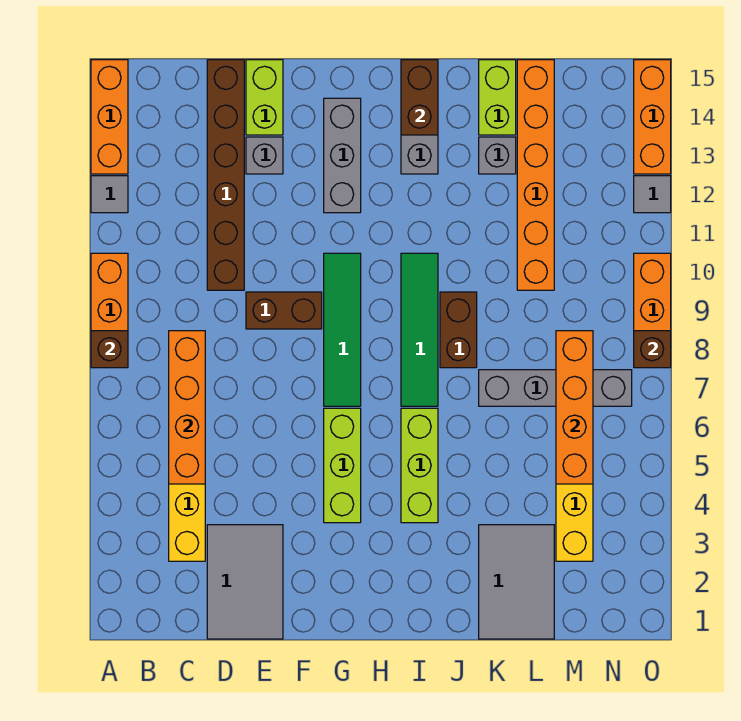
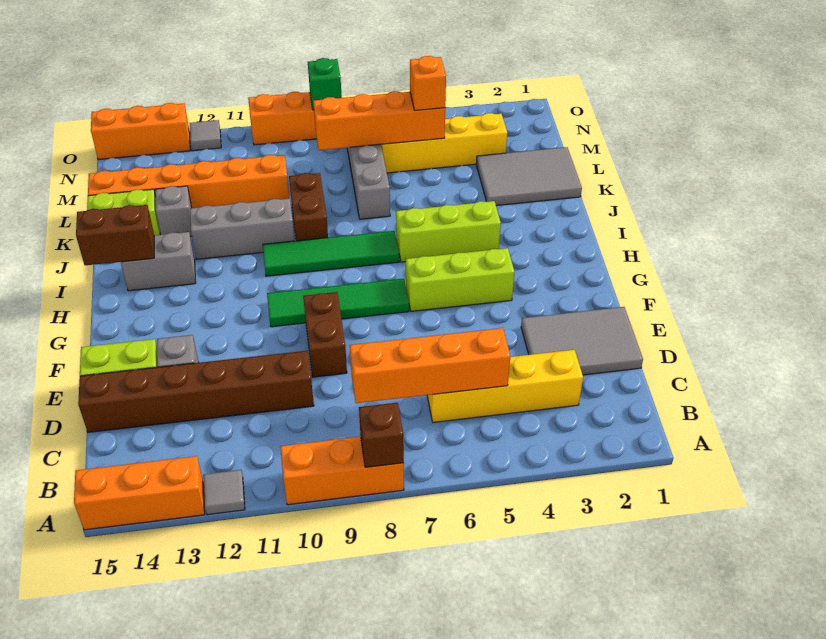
grey brick G12:G14 level 1 -> grey brick J10:J12 level 1
brown brick J8:J9 level 1 -> brown brick J9:K9 level 1
none -> orange brick M5 level 3
brown brick O8 level 2 -> green brick O8 level 2

